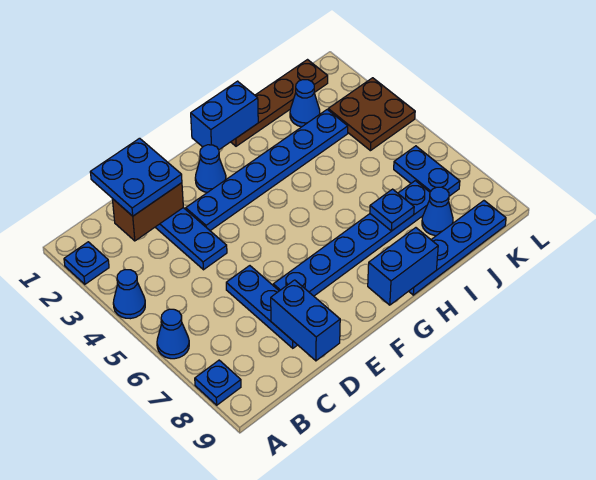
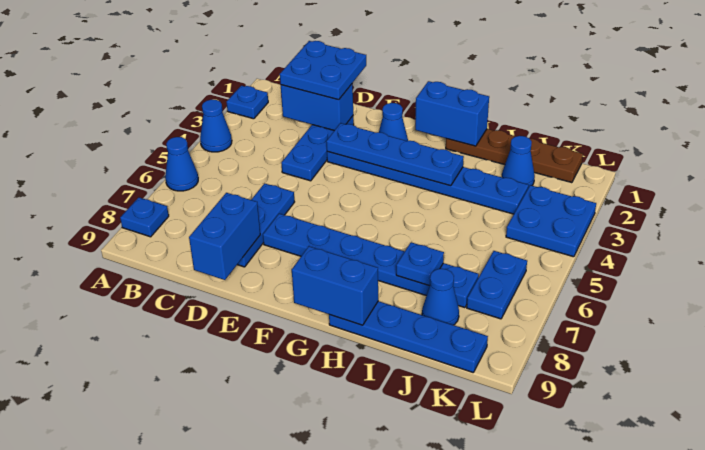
brown brick C2:D2 level 2 -> blue brick C2:D2 level 2
none -> blue plate E3:H3 level 2
brown plate K3:L4 level 1 -> blue plate K3:L4 level 1

